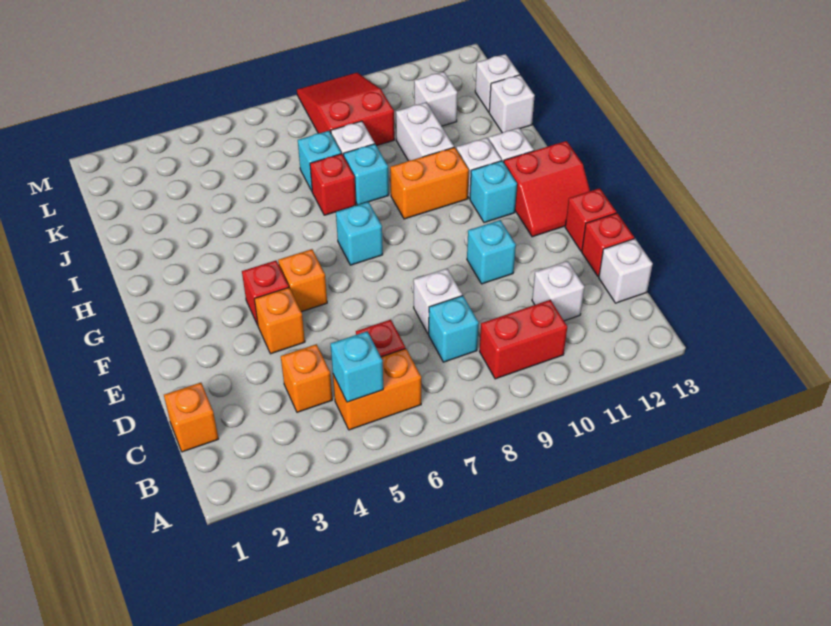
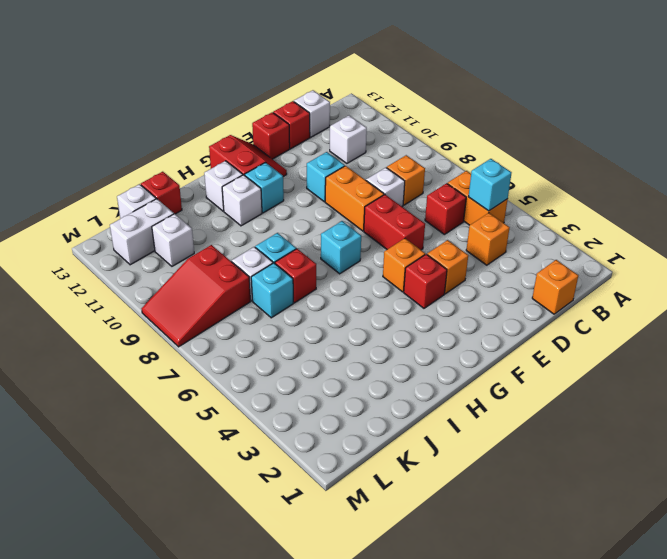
red brick B9:B10 level 1 -> red brick E6:E7 level 1
cyan brick C8 level 1 -> orange brick C8 level 1
orange brick H9:H10 level 1 -> orange brick E8:E9 level 1
white brick I10:J10 level 1 -> white brick K12:L12 level 1
white brick J13 level 1 -> red brick J13 level 1

